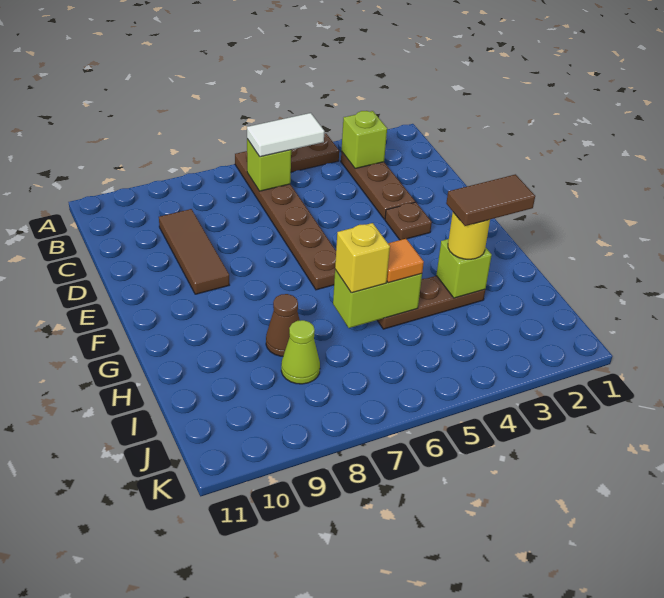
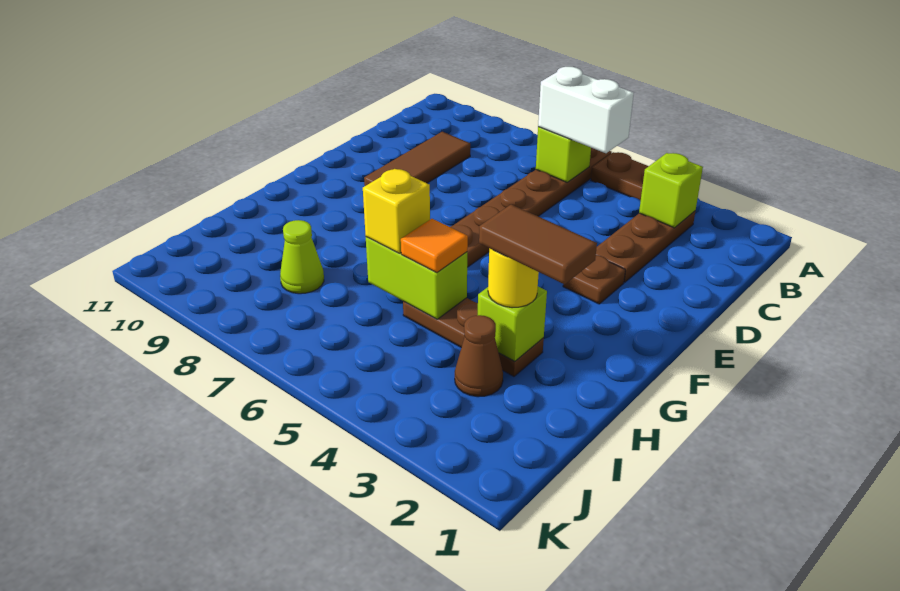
white tile B5:B6 level 3 -> white brick B5:B6 level 3
brown cone H8 level 1 -> brown cone I3 level 1

